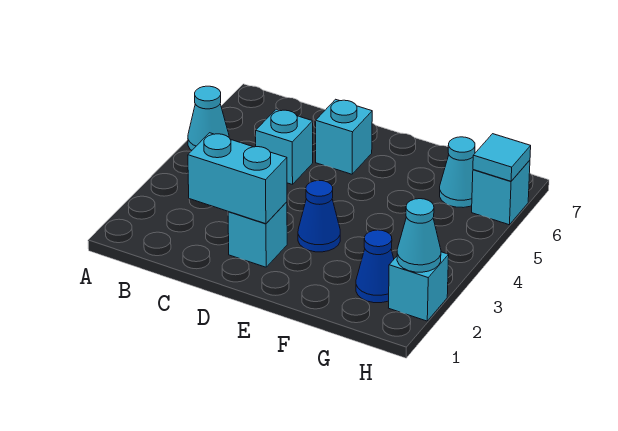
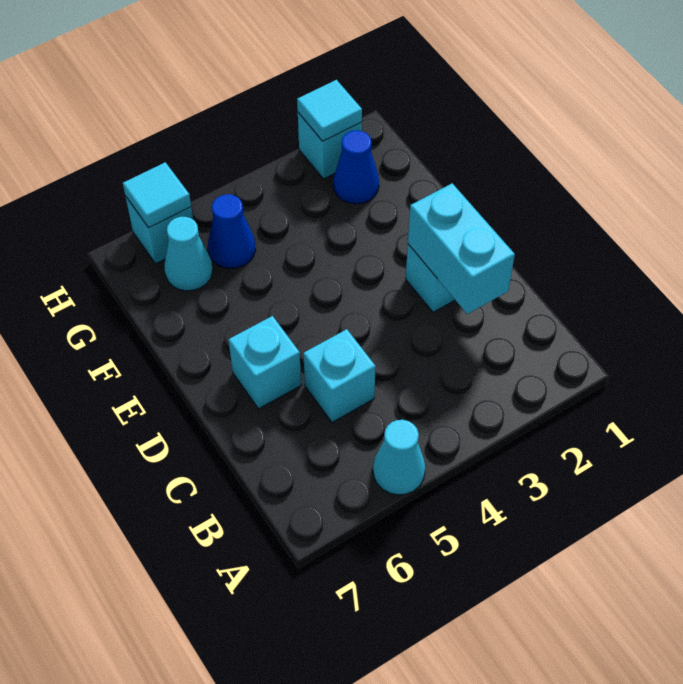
blue cone E3 level 1 -> blue cone G5 level 1
cyan cone H2 level 2 -> cyan tile H2 level 2

